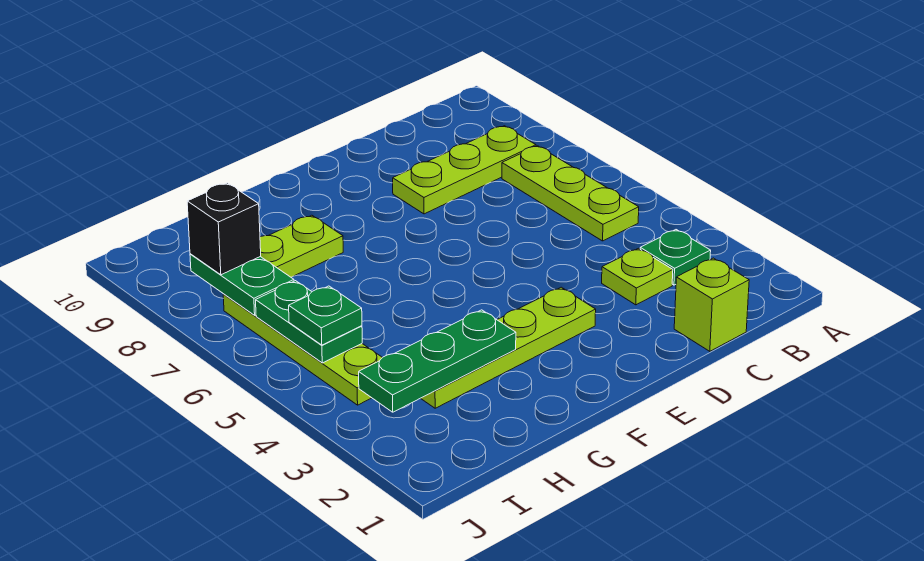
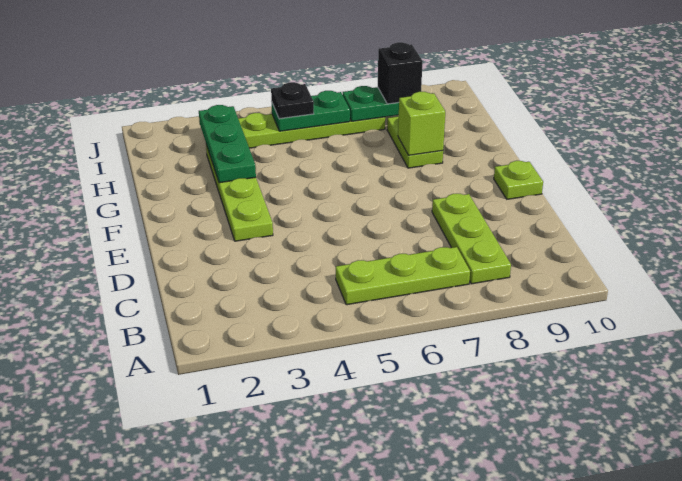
green plate B3 level 1 -> none
lime brick C1 level 1 -> lime brick G8 level 2
lime plate C3 level 1 -> lime plate E10 level 1
green plate I5 level 3 -> black plate I5 level 3

